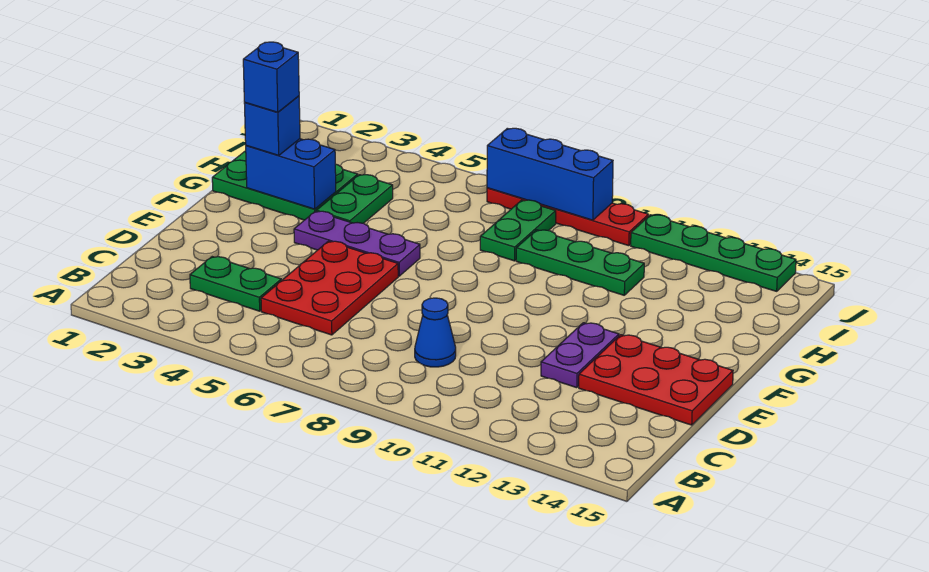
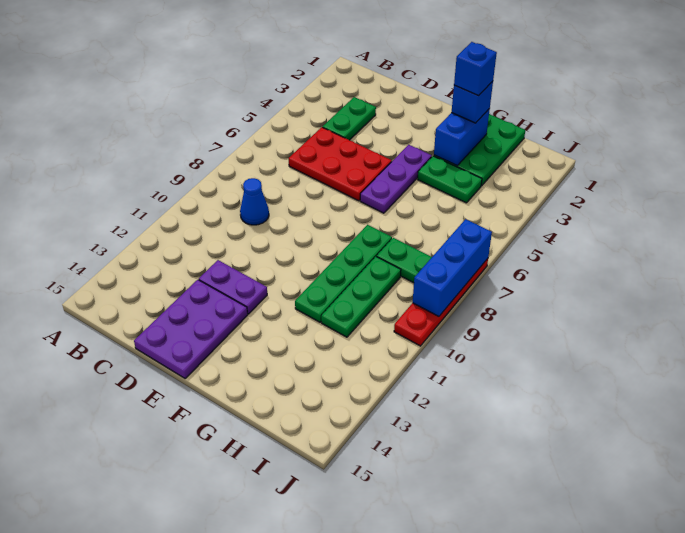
red plate D13:E15 level 1 -> purple plate D13:E15 level 1
green plate J11:J14 level 1 -> green plate G8:G11 level 1

